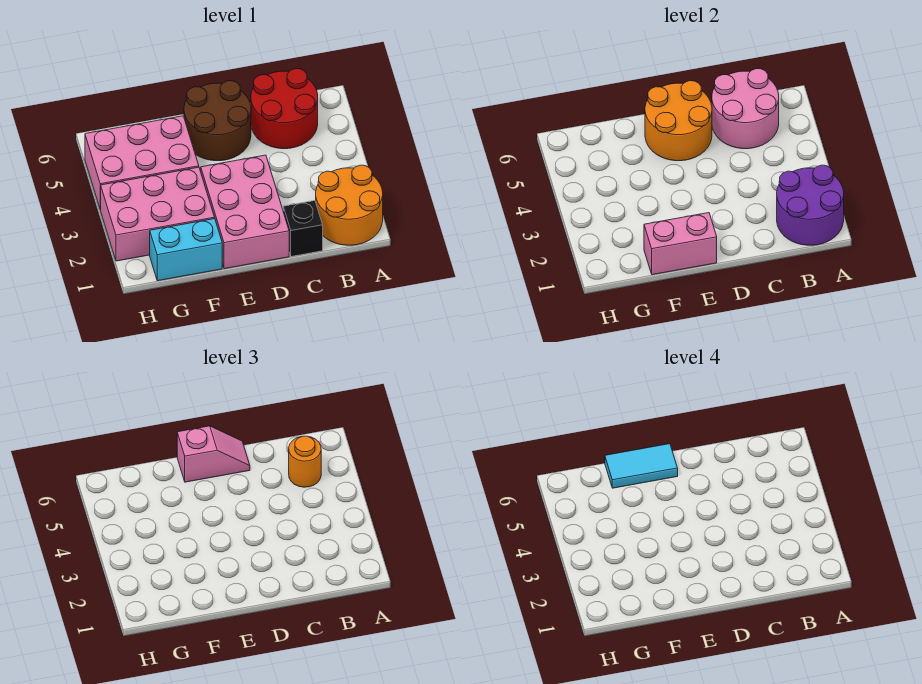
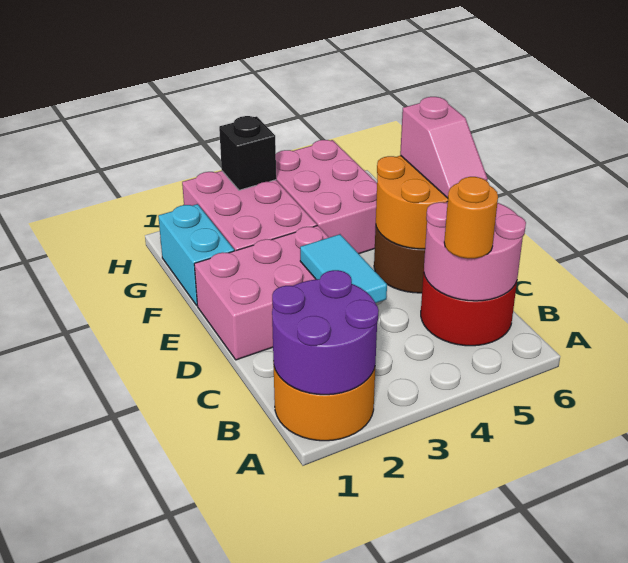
black brick C1 level 1 -> black brick H3 level 2
pink brick E1:F1 level 2 -> none
cyan tile E6:F6 level 4 -> cyan tile C3:D3 level 2

